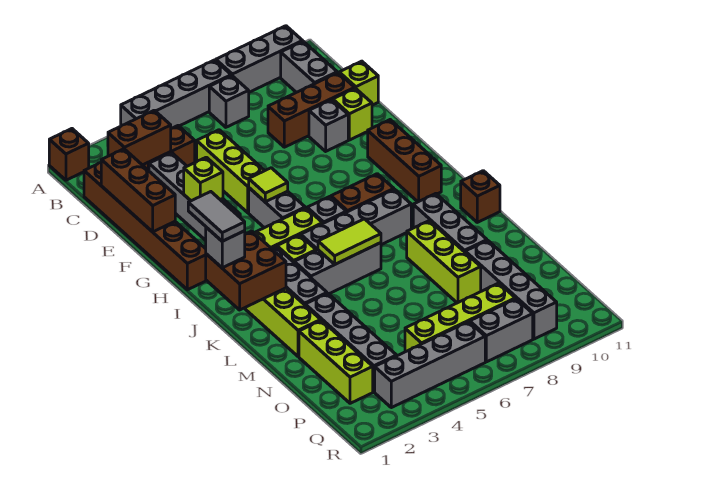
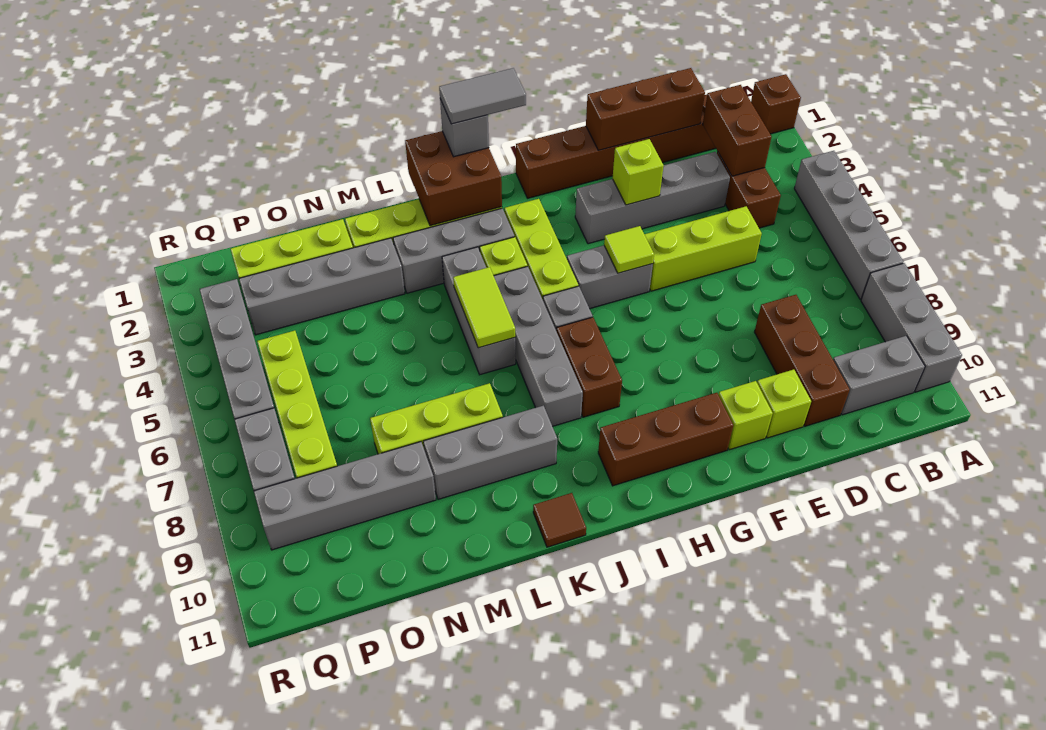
grey brick B7 level 1 -> none
lime brick D11 level 1 -> lime brick F10 level 1
grey brick E9 level 1 -> none
brown brick K11 level 1 -> brown tile K11 level 1

